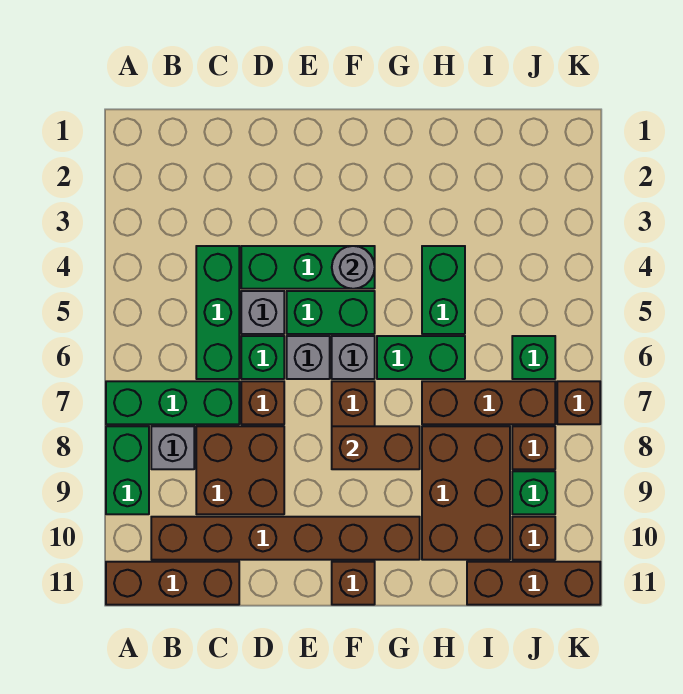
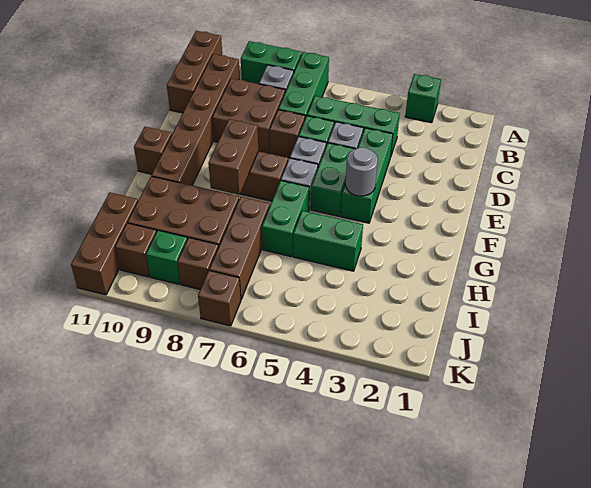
green brick J6 level 1 -> green brick A3 level 1

